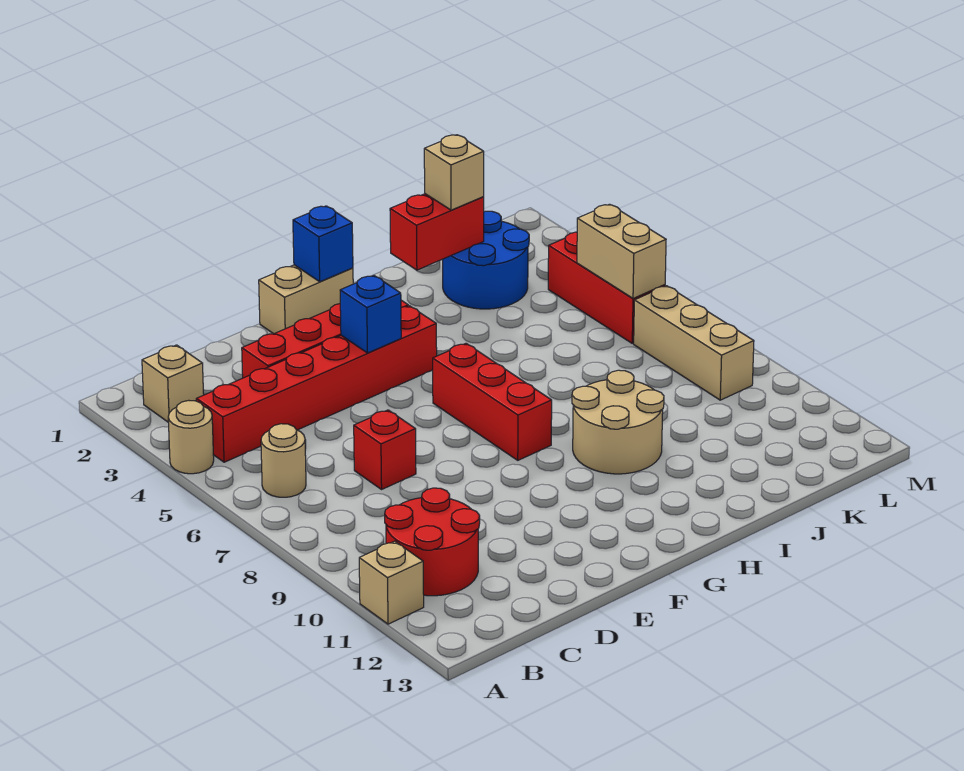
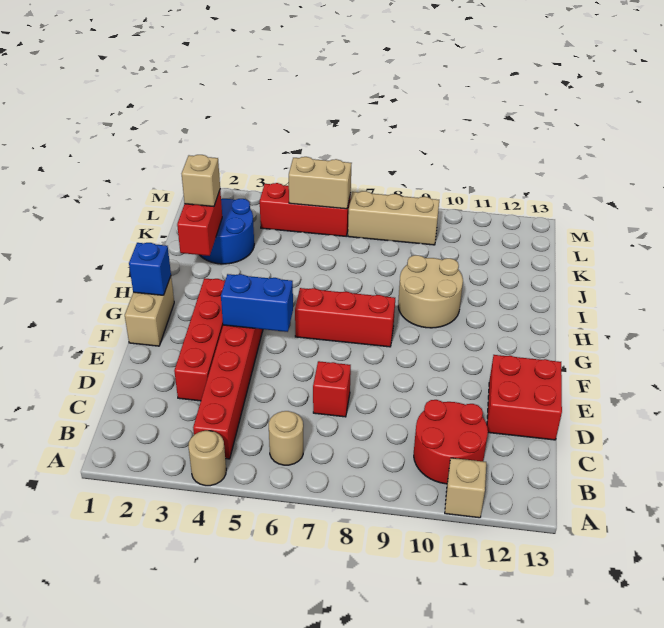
tan brick B2 level 1 -> none
none -> red brick D12:E13 level 1
blue brick F4 level 2 -> blue brick F4:F5 level 2

